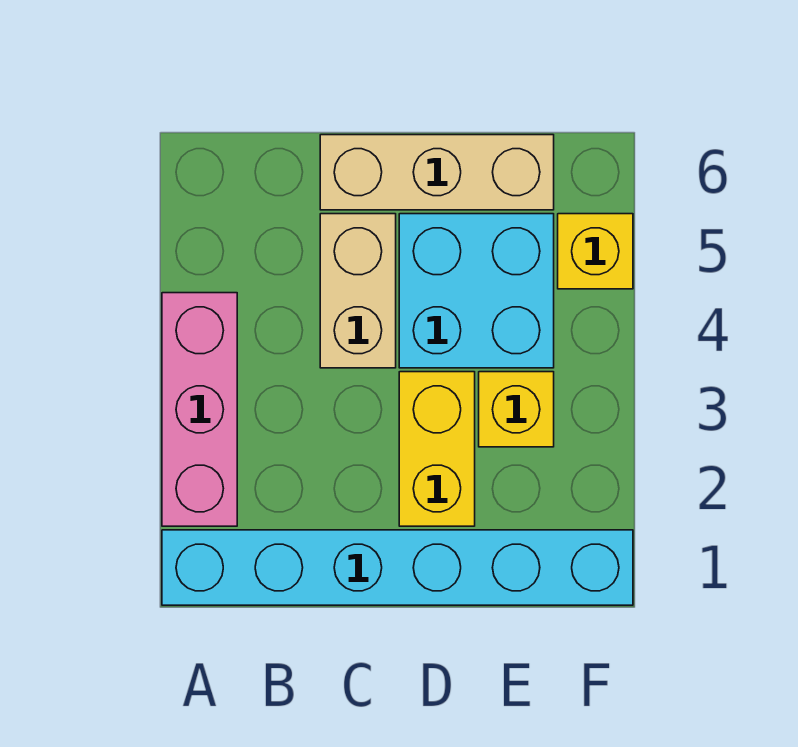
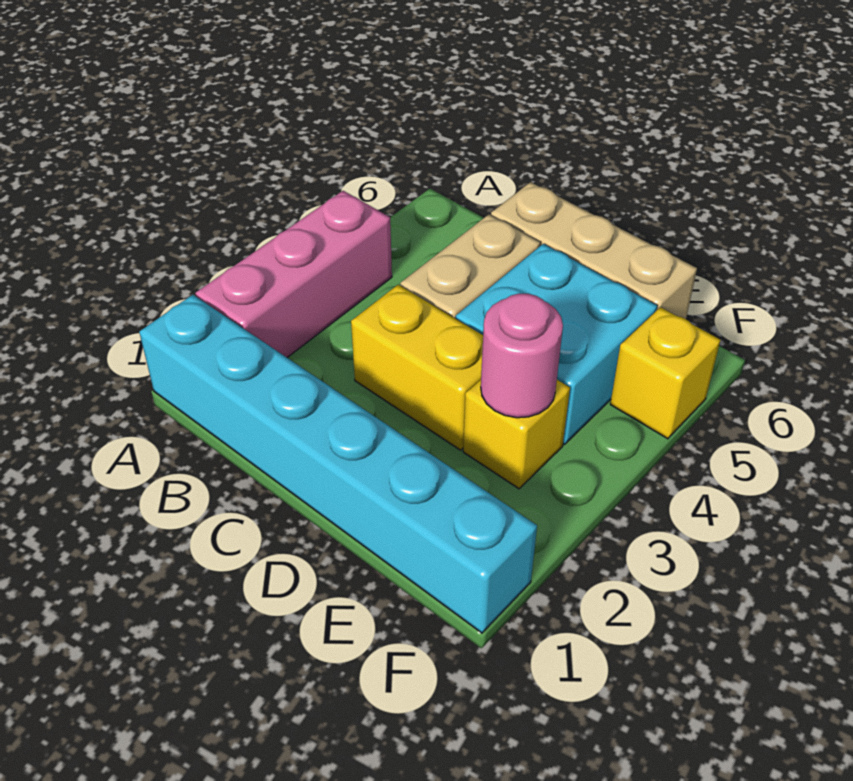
yellow brick D2:D3 level 1 -> yellow brick C3:D3 level 1
none -> pink round brick E3 level 2

